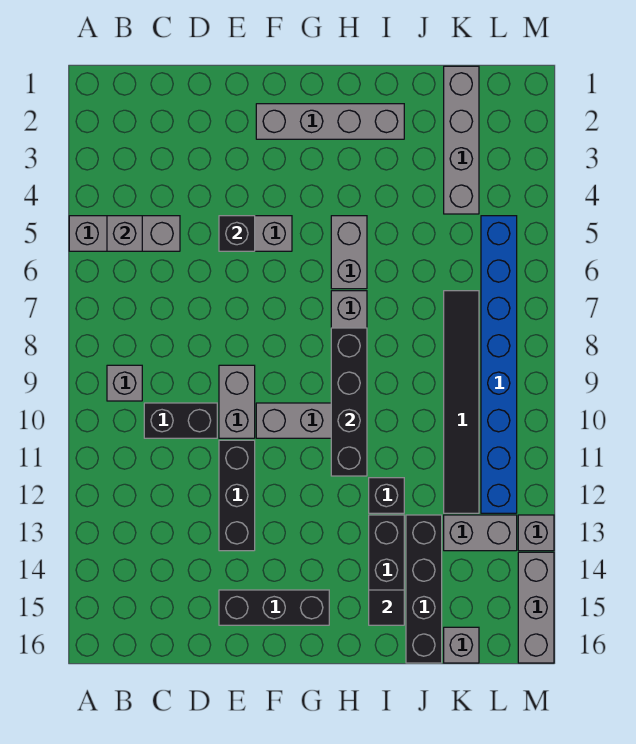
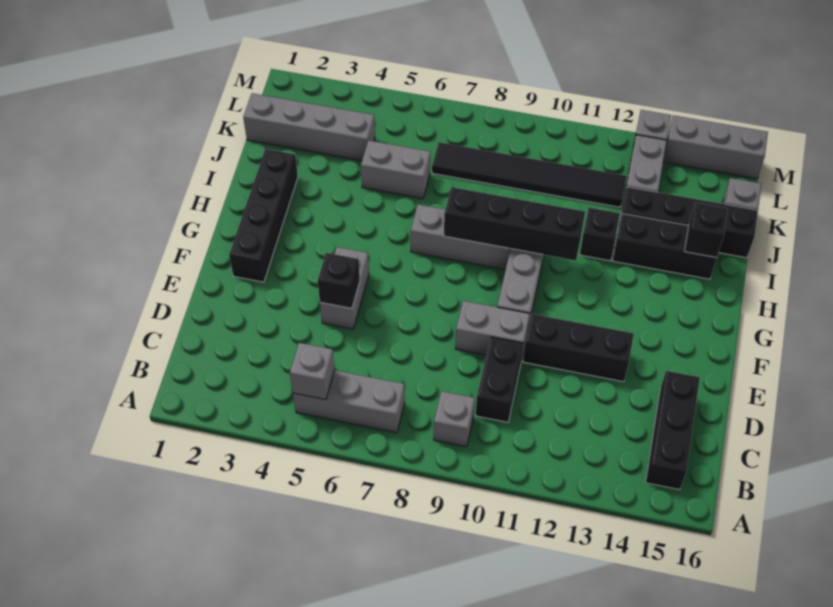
grey brick A5:C5 level 1 -> grey brick B5:B7 level 1
black brick E15:G15 level 1 -> black brick B15:D15 level 1
grey brick F2:I2 level 1 -> black brick F2:I2 level 1
grey brick H5:H6 level 1 -> grey brick J5:J6 level 1
black tile I15 level 2 -> black brick I15 level 2
blue brick L5:L12 level 1 -> none

